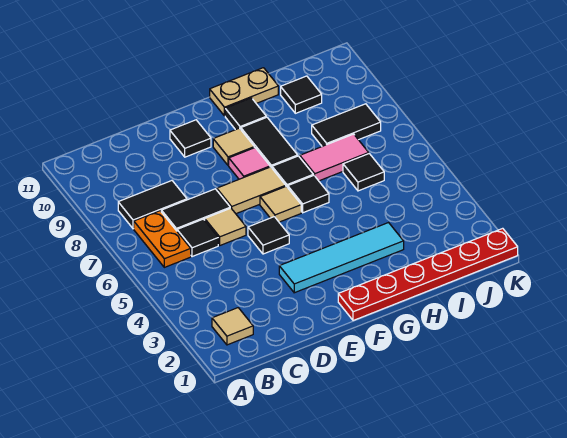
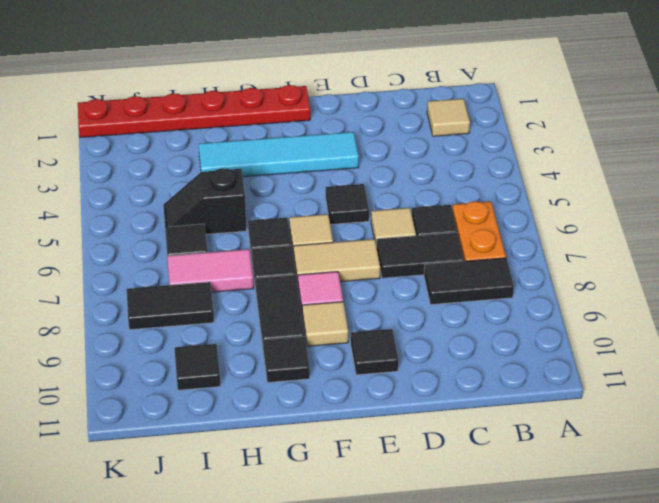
tan plate G11:H11 level 1 -> none
none -> black slope H5:I5 level 1 top H

